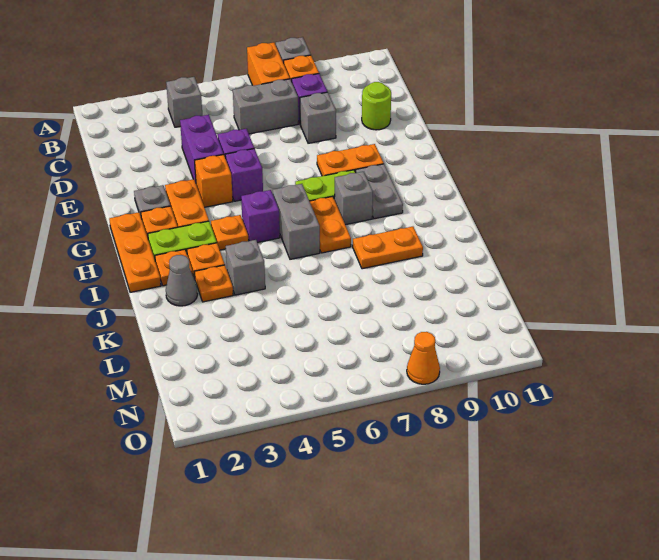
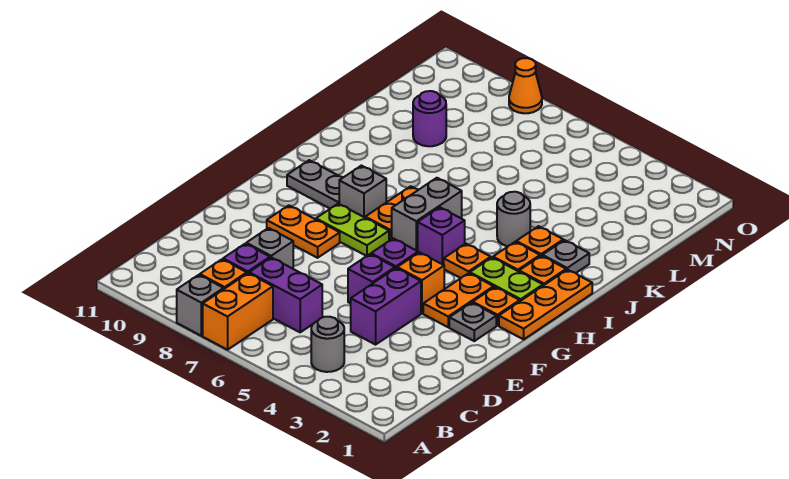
grey brick B4 level 1 -> grey round brick B4 level 1
grey brick C6:C7 level 1 -> purple brick C6:C7 level 1
lime round brick D10 level 1 -> none
grey plate G9:H9 level 1 -> grey plate H9:H10 level 1
grey cone J2 level 1 -> grey plate J2 level 1
grey brick J4 level 1 -> grey round brick J4 level 1
orange plate J8:J9 level 1 -> none
none -> purple round brick L9 level 1

